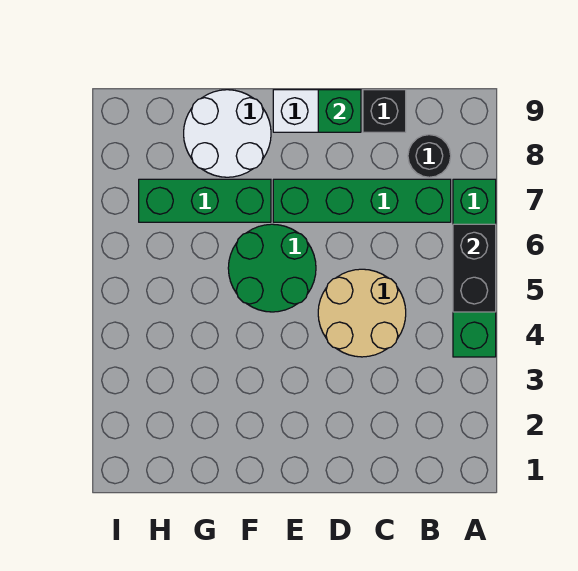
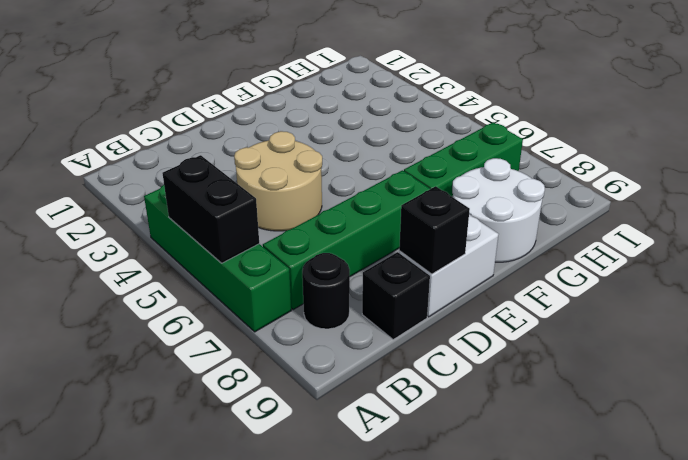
green brick D9 level 2 -> black brick D9 level 2
green round brick E5:F6 level 1 -> none

